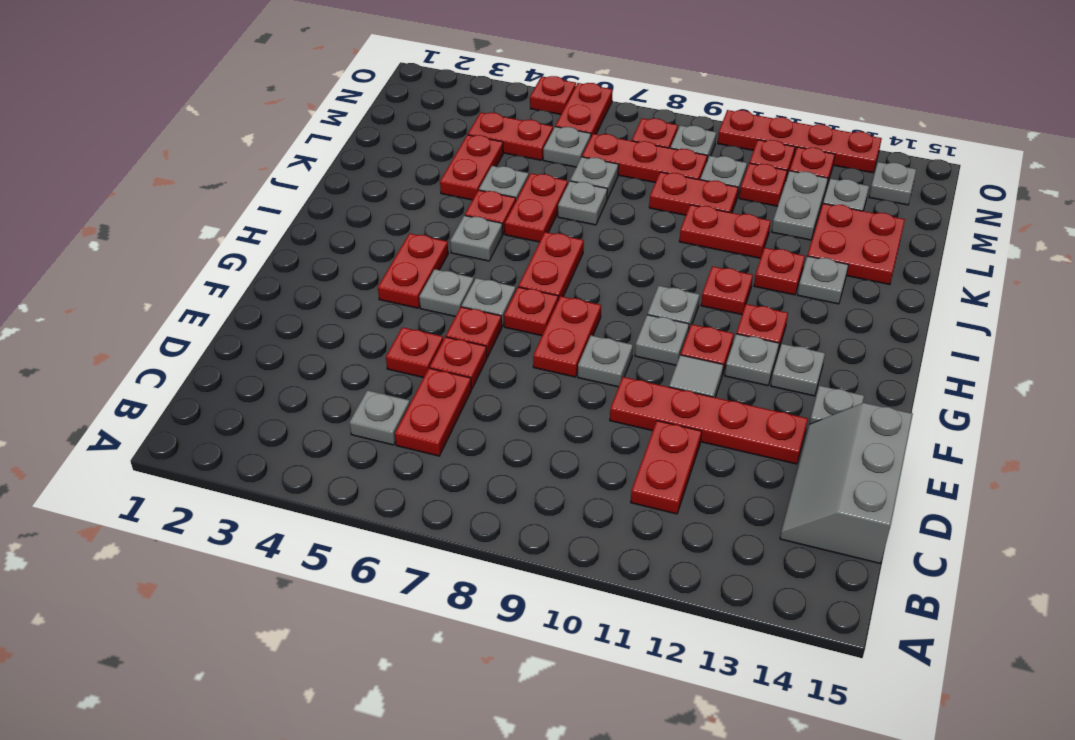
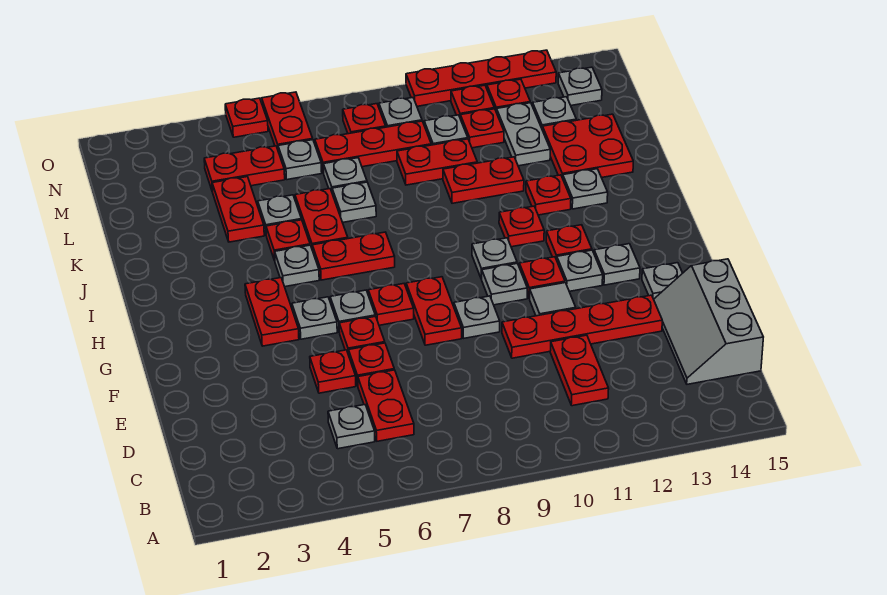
red plate H7:I7 level 1 -> red plate I6:I7 level 1

